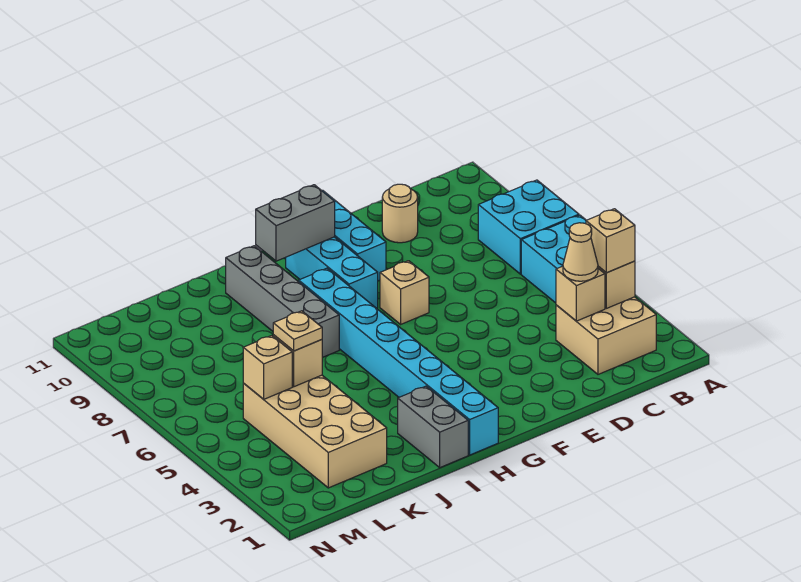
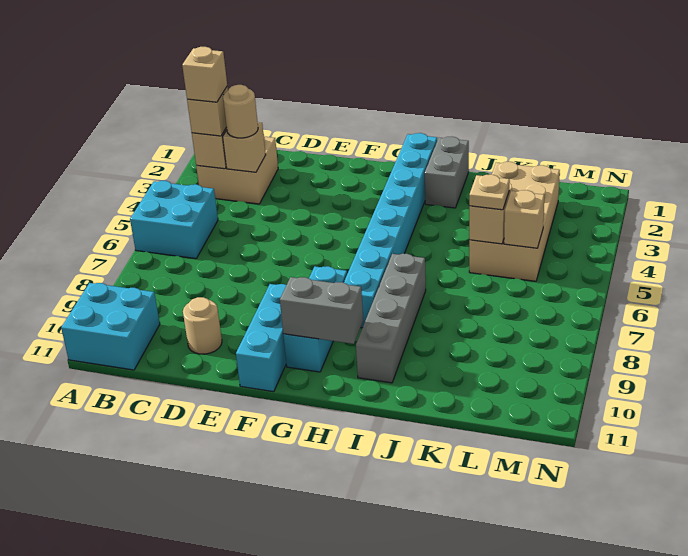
cyan brick A7:B8 level 1 -> cyan brick A10:B11 level 1
tan cone C3 level 3 -> tan round brick C3 level 3
tan brick F7 level 1 -> tan brick B3 level 4

